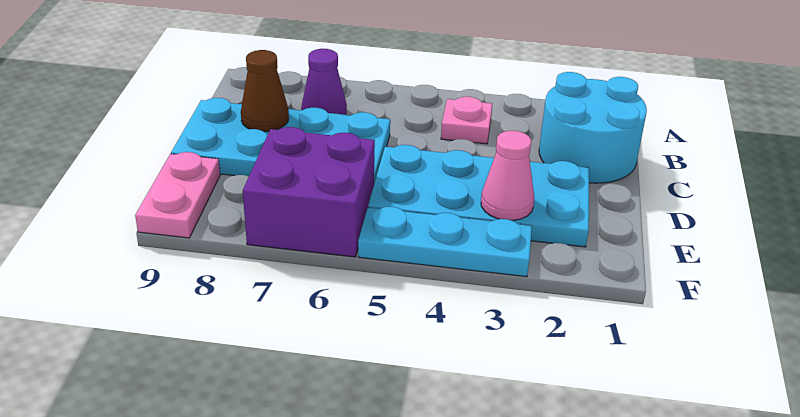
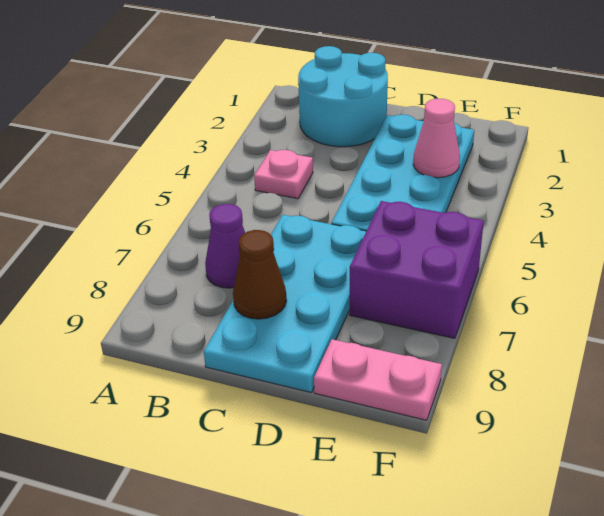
cyan plate F3:F5 level 1 -> none

